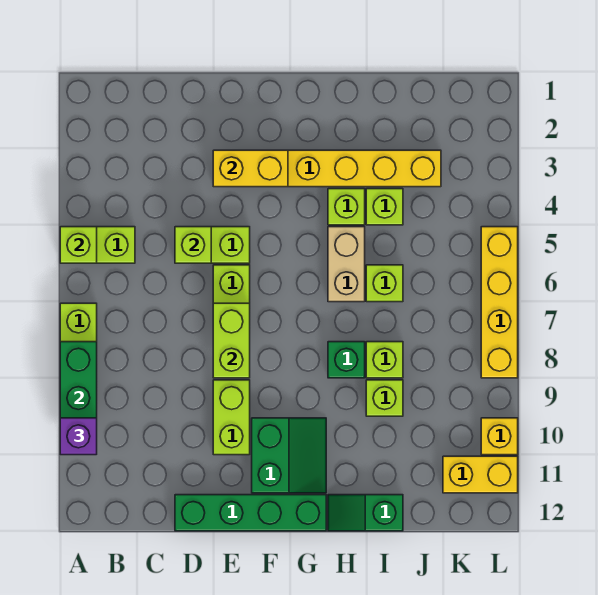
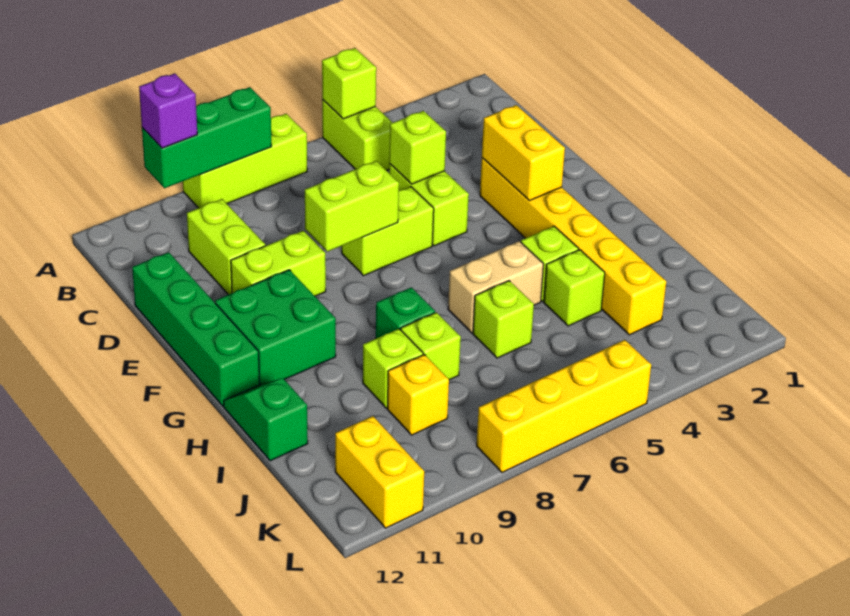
none -> lime brick C10:D10 level 1
green slope F10:G11 level 1 top F -> green brick F10:G11 level 1
yellow brick L10 level 1 -> yellow brick J9 level 1

